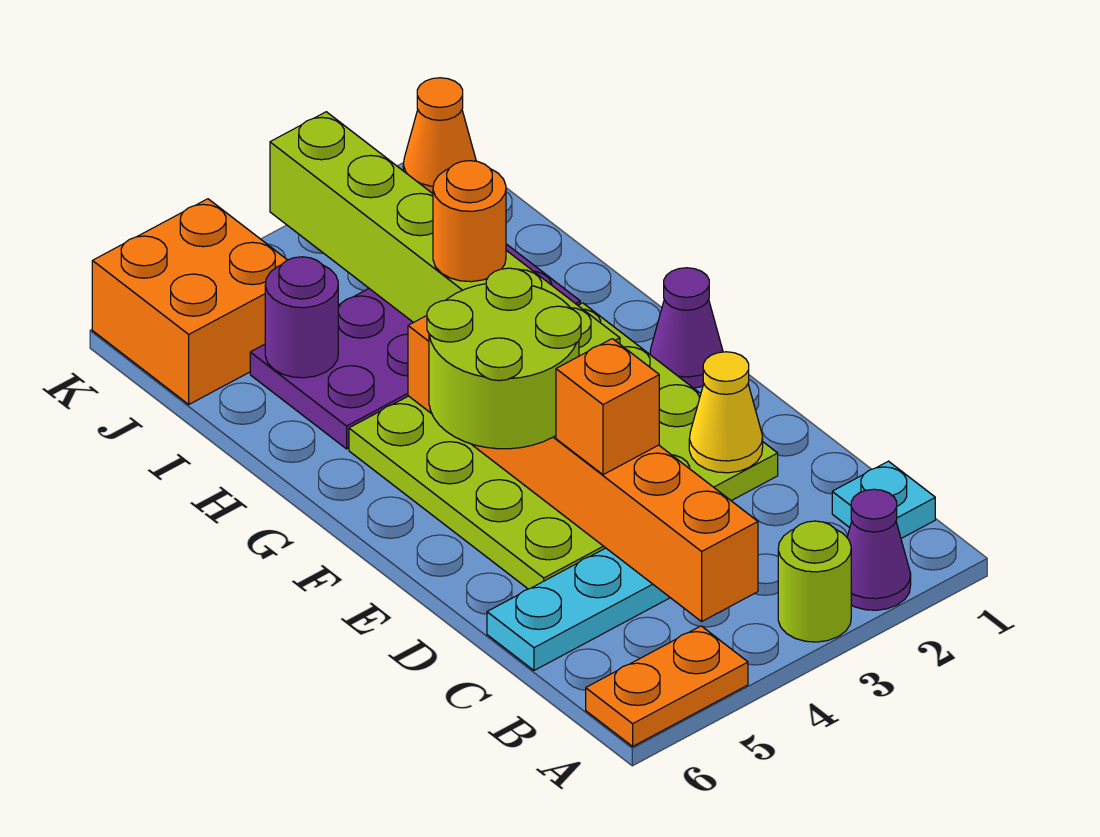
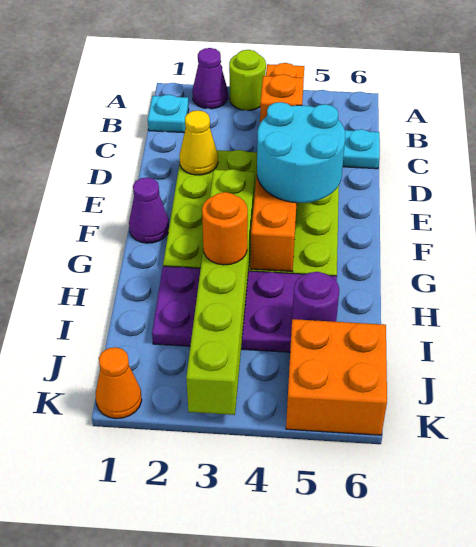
orange plate A5:A6 level 1 -> none
lime round brick E4:F5 level 3 -> cyan round brick E4:F5 level 3

